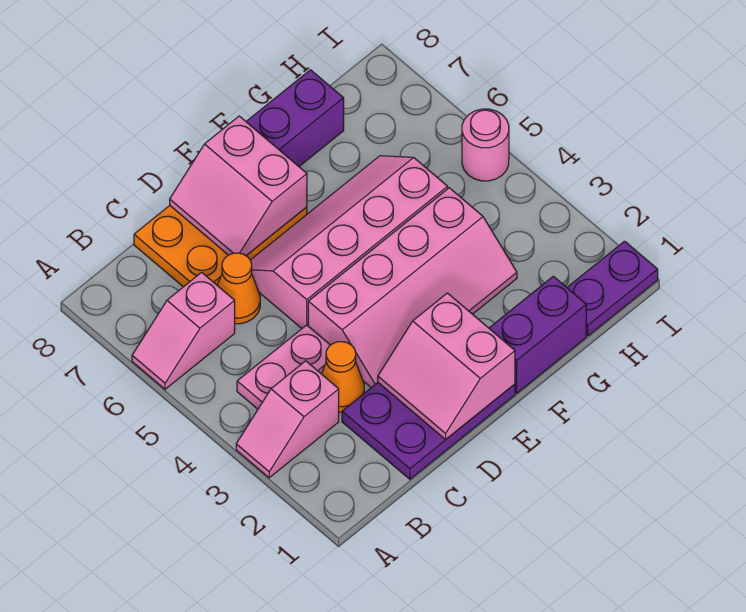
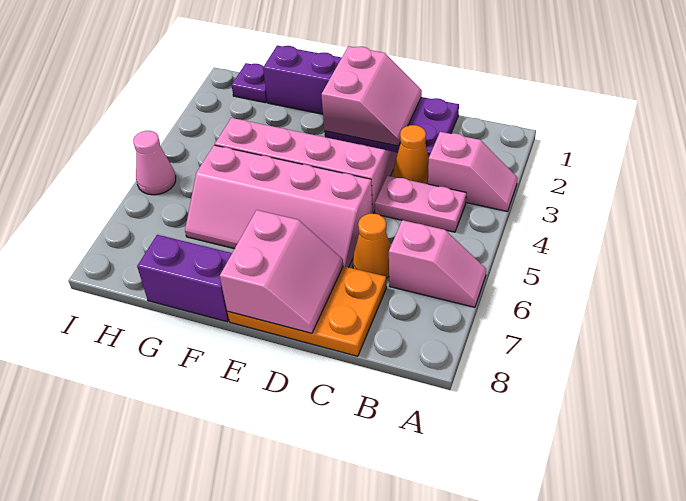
purple plate H1:I1 level 1 -> purple plate H1 level 1
pink round brick I5 level 1 -> pink cone I5 level 1

